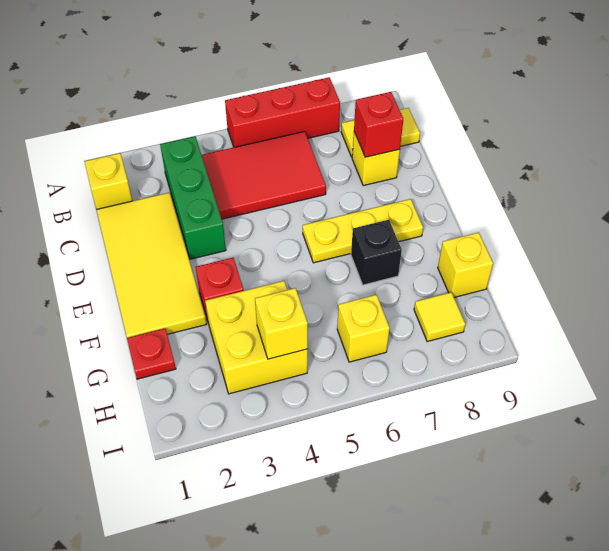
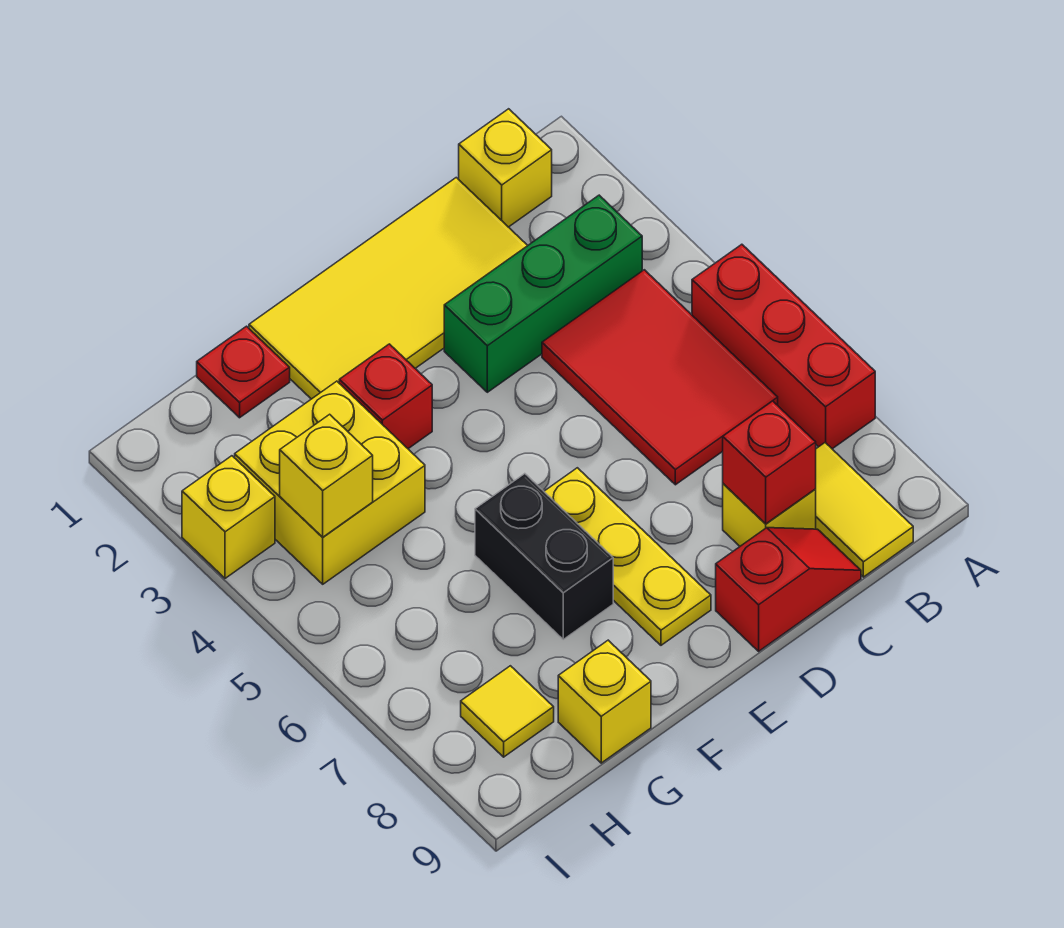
none -> red slope C9:D9 level 1 top D
black brick F7 level 1 -> black brick F6:F7 level 1
yellow brick H6 level 1 -> yellow brick I3 level 1

